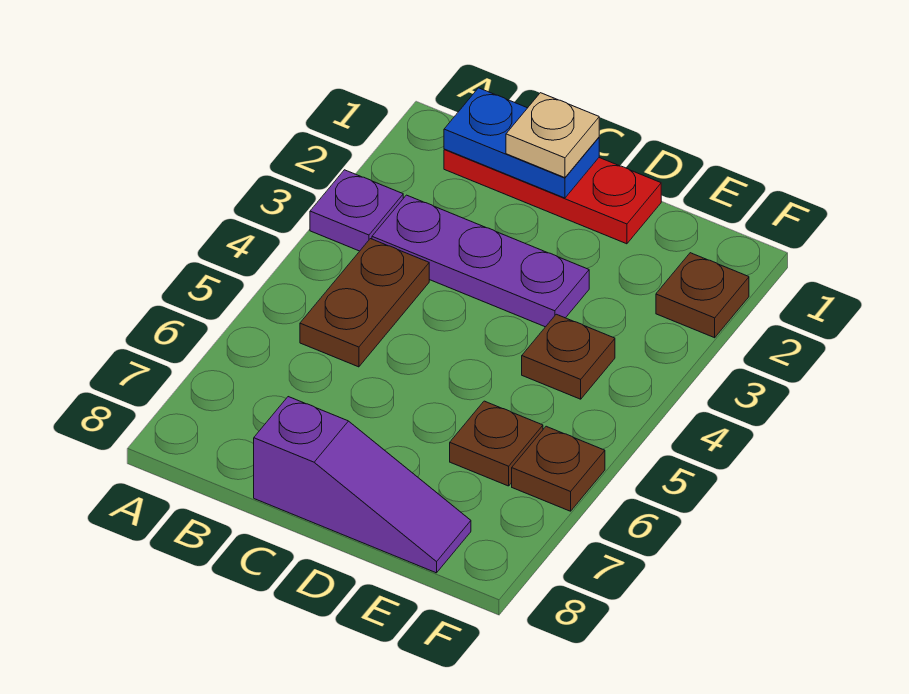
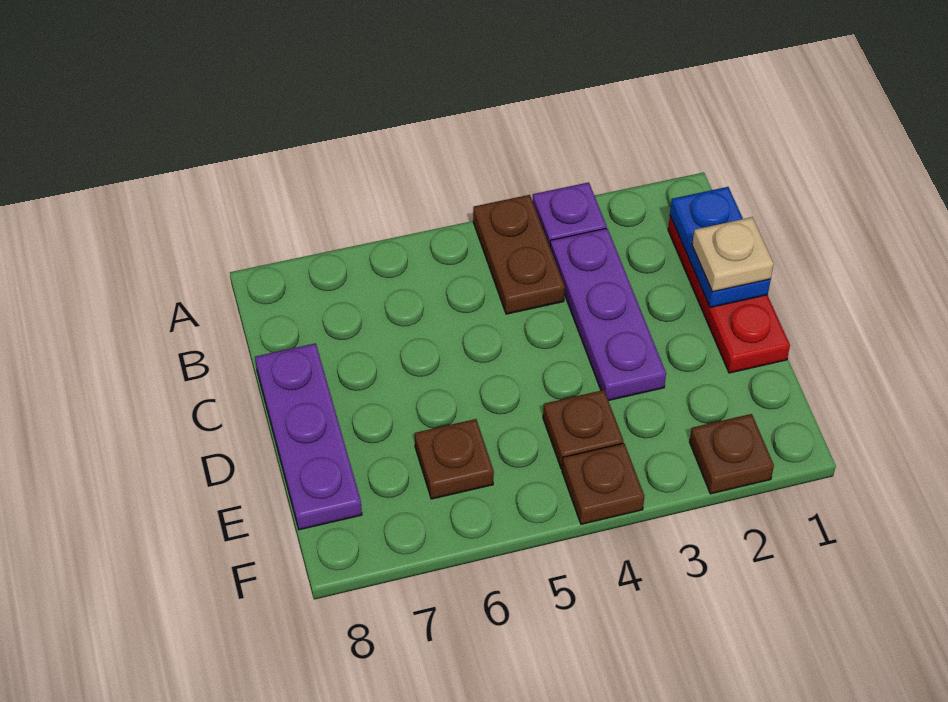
brown plate B4:B5 level 1 -> brown plate A4:B4 level 1
purple slope C8:E8 level 1 top C -> purple plate C8:E8 level 1
brown plate F6 level 1 -> brown plate F4 level 1

